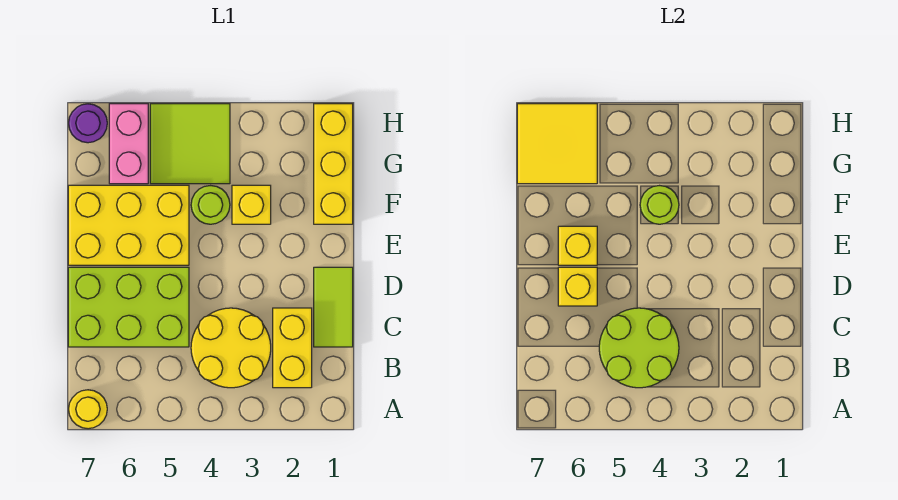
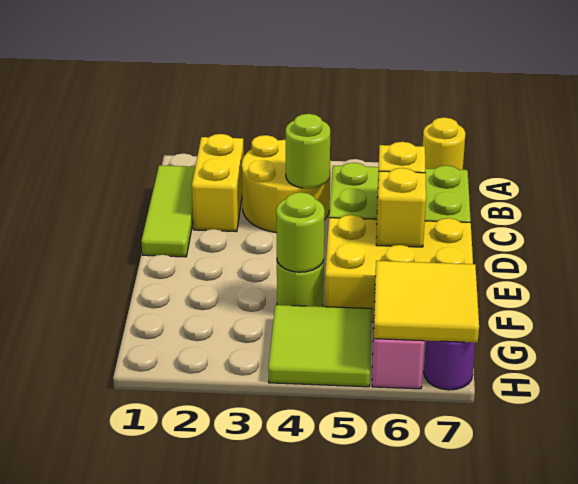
lime round brick B4:C5 level 2 -> lime round brick C4 level 2
lime tile C1:D1 level 1 -> lime tile B1:D1 level 1
yellow brick F1:H1 level 1 -> none
yellow brick F3 level 1 -> none

